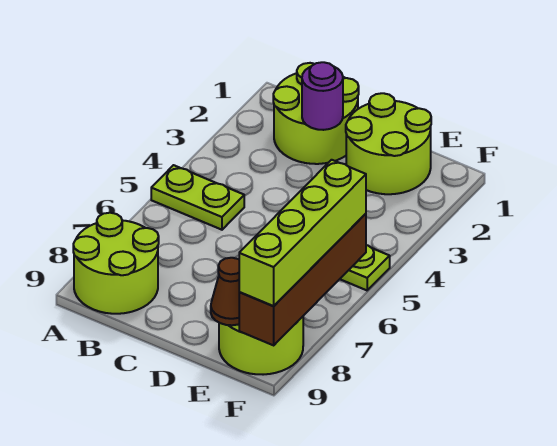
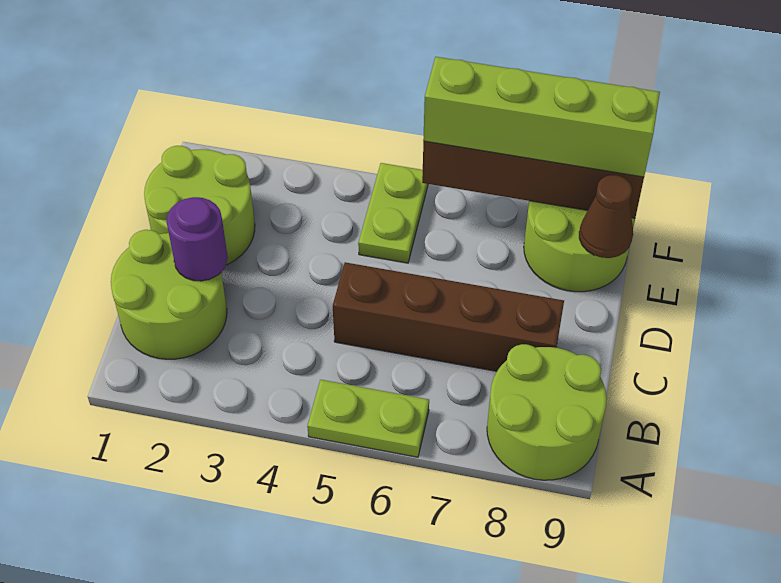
lime plate A5:B5 level 1 -> lime plate A5:A6 level 1
none -> brown brick C5:C8 level 1

